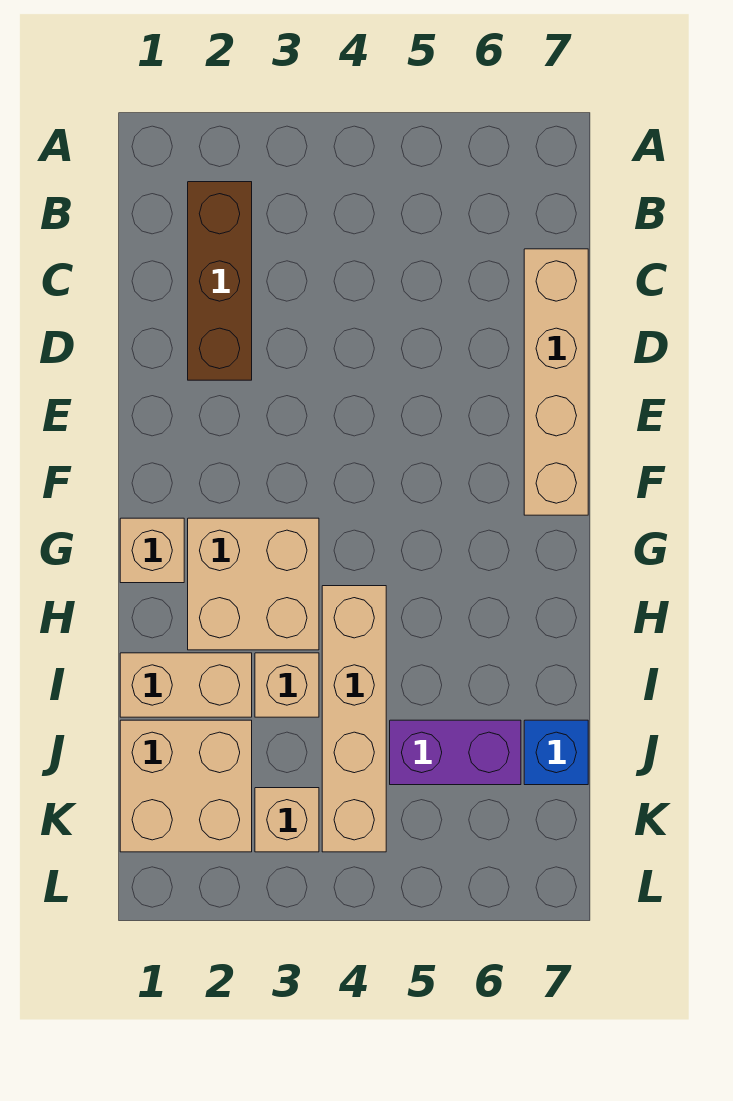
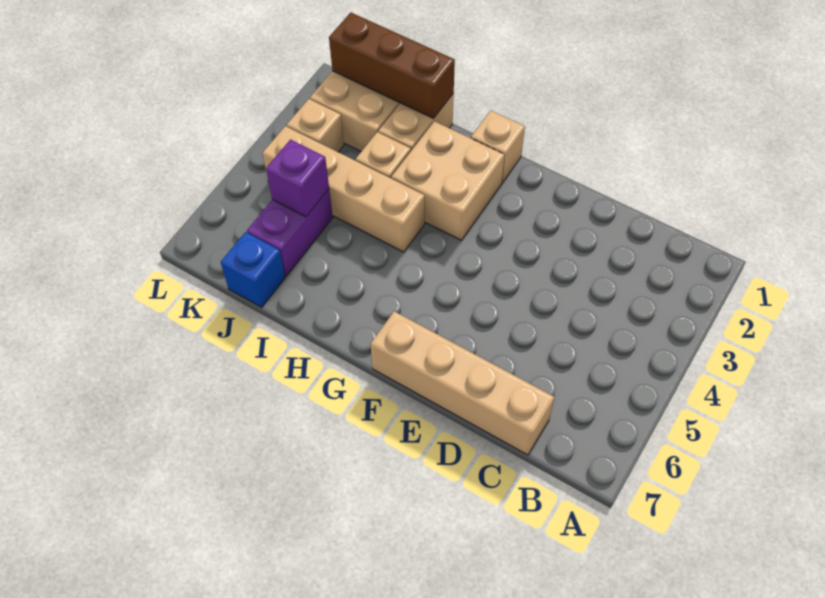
brown brick B2:D2 level 1 -> brown brick I1:K1 level 2
none -> purple brick J5 level 2

